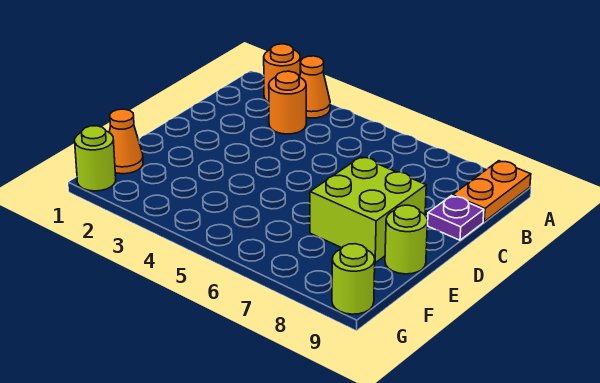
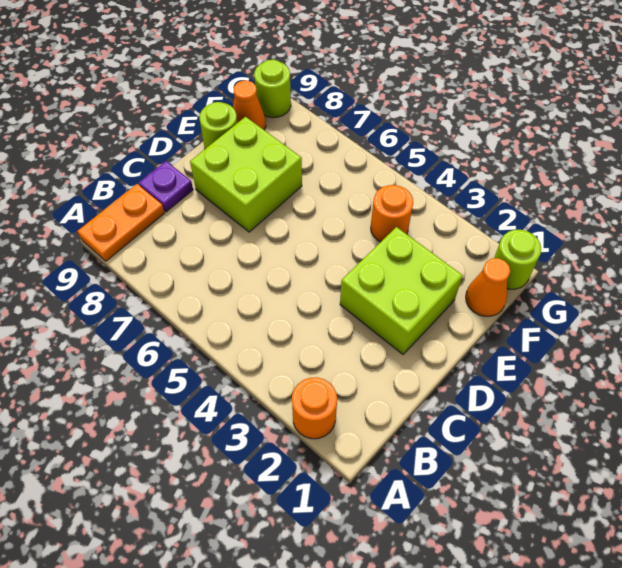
orange cone A3 level 1 -> orange cone F9 level 1
orange round brick B3 level 1 -> orange round brick F4 level 1
none -> lime brick D2:E3 level 1

